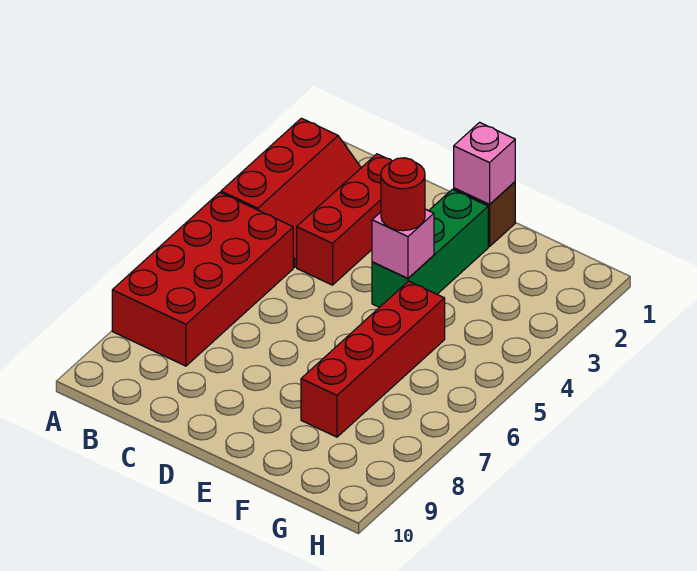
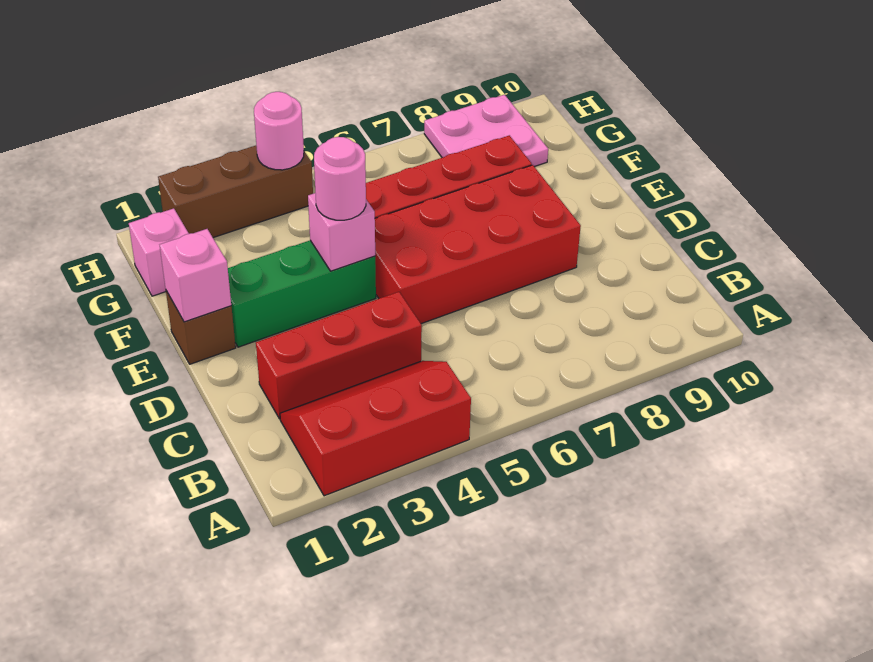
red brick A5:B8 level 1 -> red brick D5:E8 level 1
red round brick E4 level 3 -> pink round brick E4 level 3
none -> pink brick G1 level 1
none -> pink plate G8:H9 level 1
none -> brown brick H2:H4 level 1
none -> pink round brick H4 level 2

